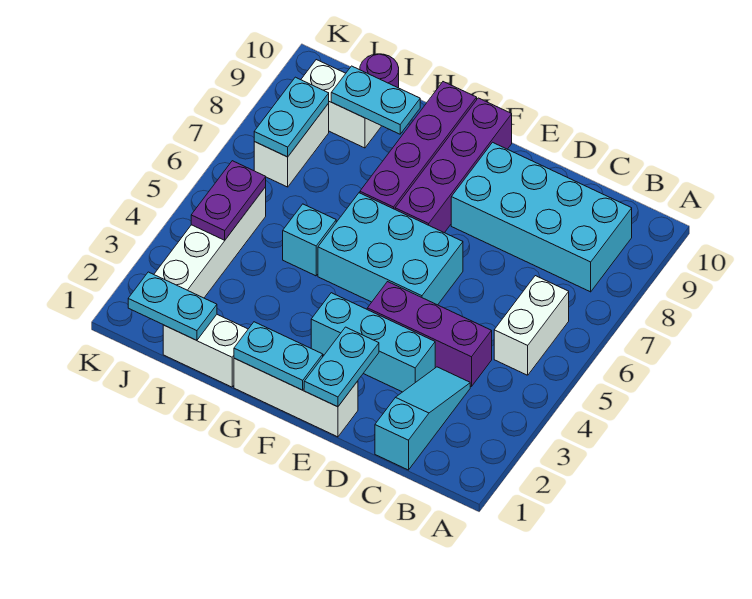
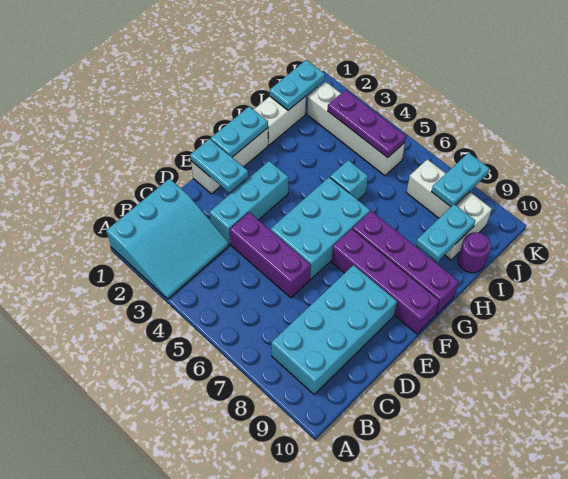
white brick B5:B6 level 1 -> none
cyan slope C1:C3 level 1 top 1 -> cyan slope A1:C3 level 1 top 1
purple brick C4:E4 level 1 -> purple brick D4:D6 level 1
purple plate J4:J5 level 2 -> purple plate J3:J5 level 2
cyan plate J7:J8 level 2 -> cyan plate J8:K8 level 2

